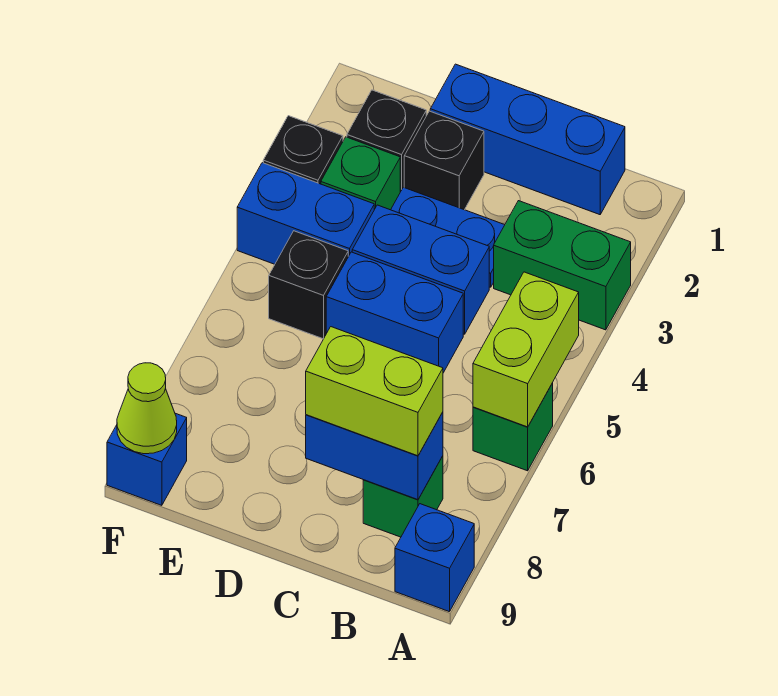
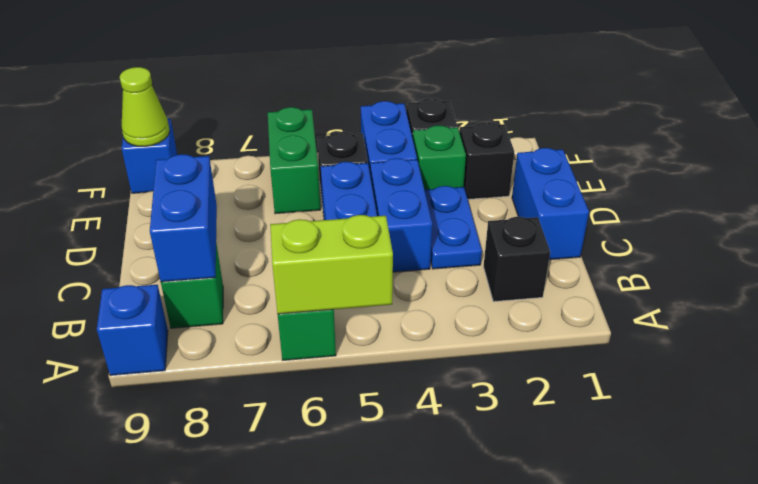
green brick A3:B3 level 1 -> green brick E6:F6 level 1
blue brick B1:D1 level 1 -> blue brick C1:D1 level 1
lime brick B8:C8 level 3 -> none
black brick D2 level 1 -> black brick B2 level 1

